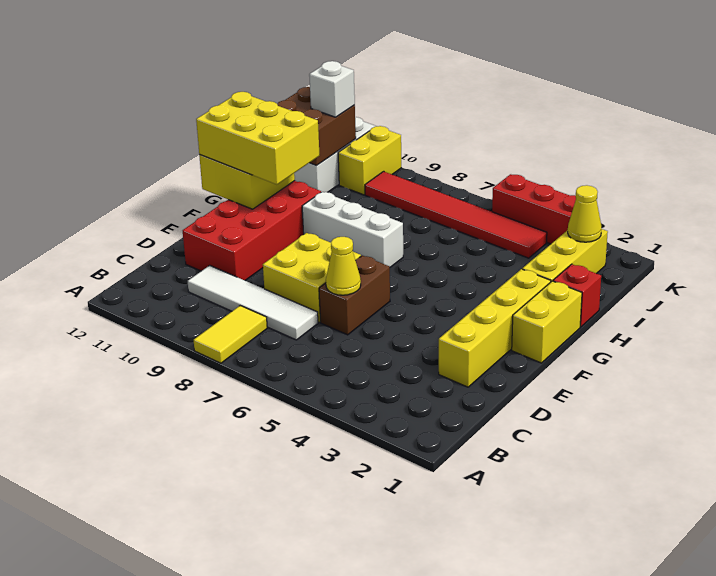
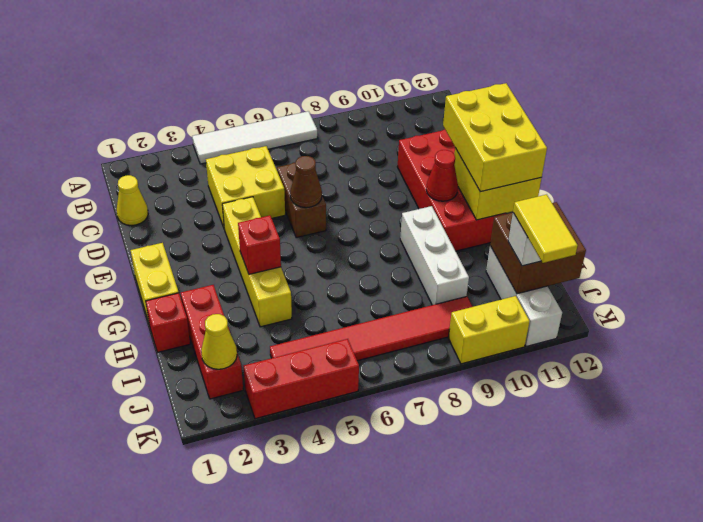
yellow tile A8:B8 level 1 -> yellow tile J11:K11 level 4
white tile C7:C10 level 1 -> white tile A4:A7 level 1
yellow brick D2:G2 level 1 -> yellow brick E4:H4 level 1
yellow cone D6 level 2 -> yellow cone C1 level 1
yellow brick D7:E8 level 1 -> yellow brick C4:D5 level 1
none -> brown cone E6 level 2
none -> red cone F10 level 2
yellow brick F10:G12 level 3 -> yellow brick E11:G12 level 3
none -> red brick G4 level 2
white brick G7:G9 level 1 -> white brick G9:I9 level 1
yellow brick H2:J2 level 1 -> red brick H2:J2 level 1
yellow brick J10:K10 level 1 -> yellow brick K9:K10 level 1

